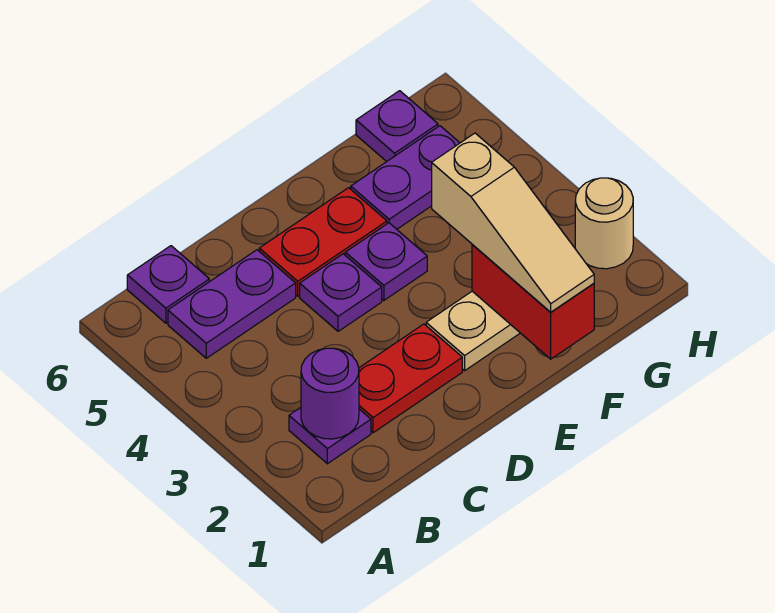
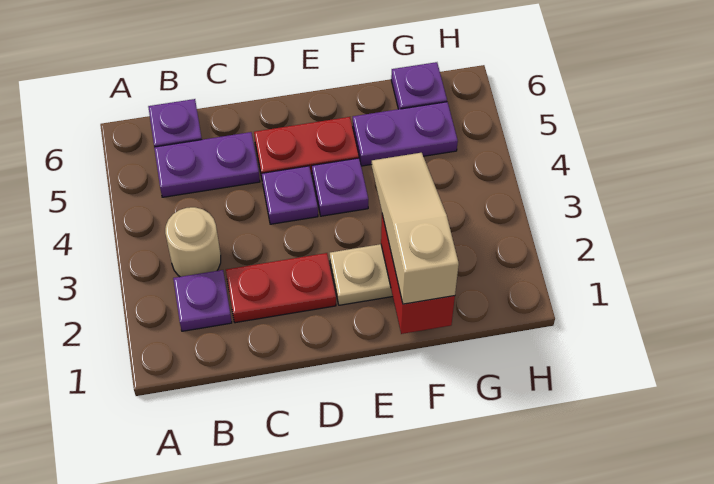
purple round brick B2 level 2 -> none
tan slope F1:F3 level 3 top 3 -> tan slope F1:F3 level 3 top 1
tan round brick H2 level 1 -> tan round brick B3 level 1

